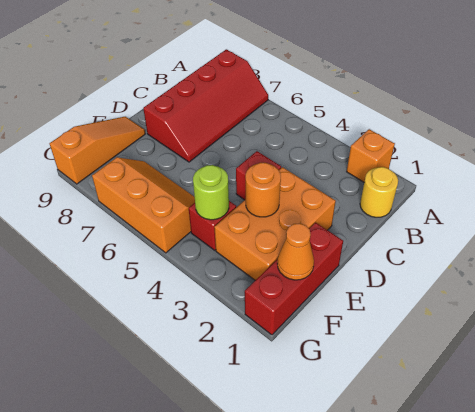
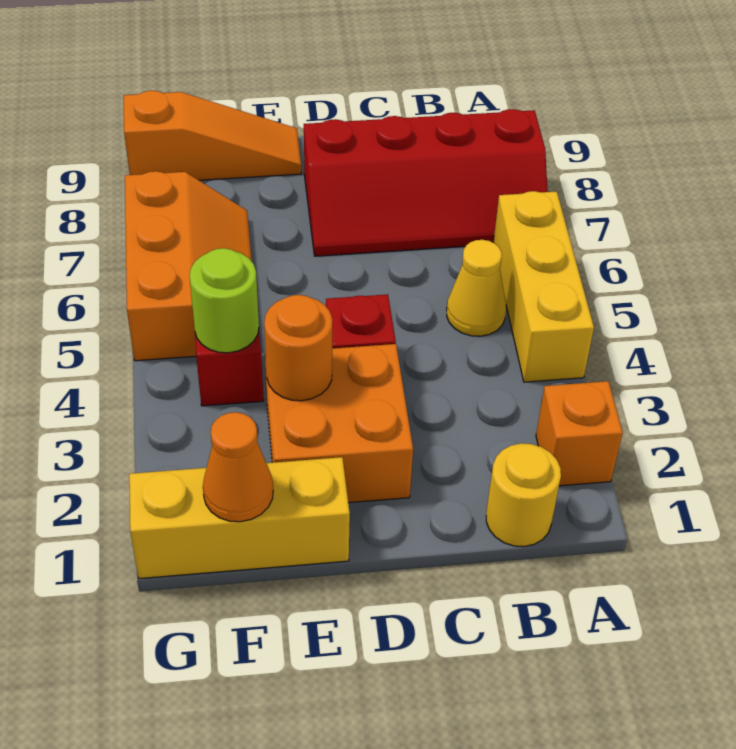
none -> yellow brick A4:A6 level 1
none -> yellow cone B5 level 1
orange brick D2:F3 level 1 -> orange brick D2:E3 level 1
red brick E1:G1 level 1 -> yellow brick E1:G1 level 1

